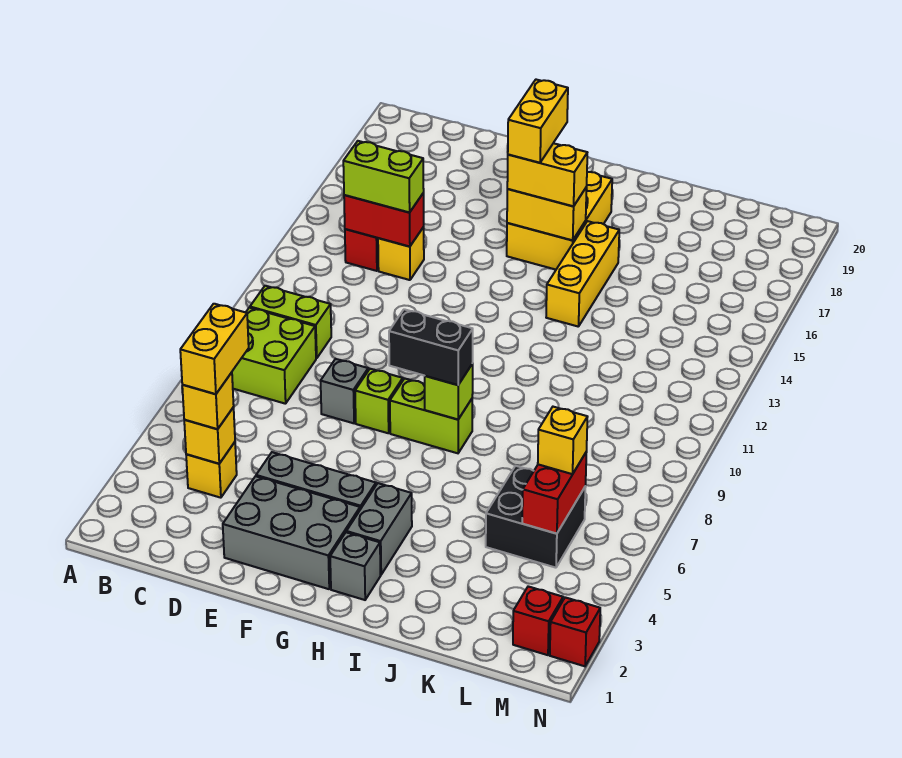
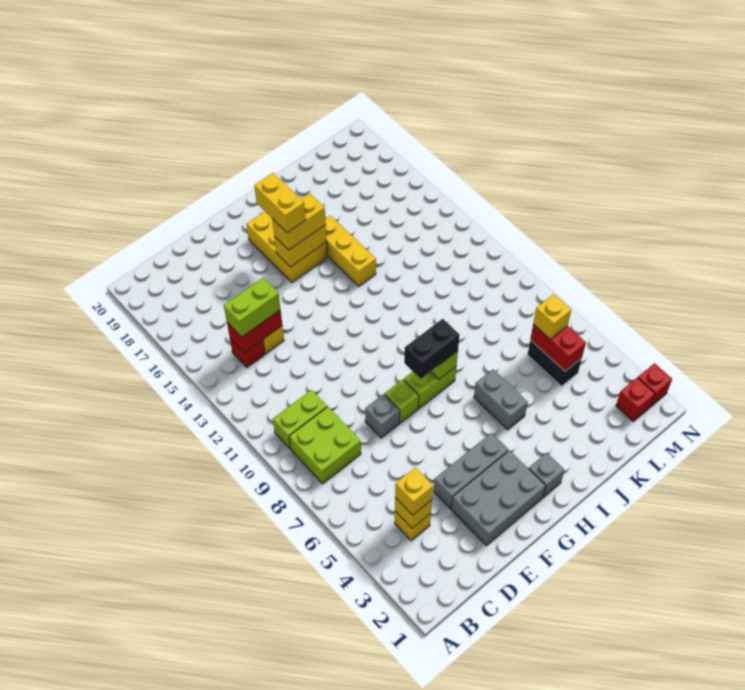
yellow brick C4:C5 level 4 -> none
grey brick H3:H4 level 1 -> grey brick I5:I6 level 1
black brick K5:L6 level 1 -> black brick L5:L6 level 1

